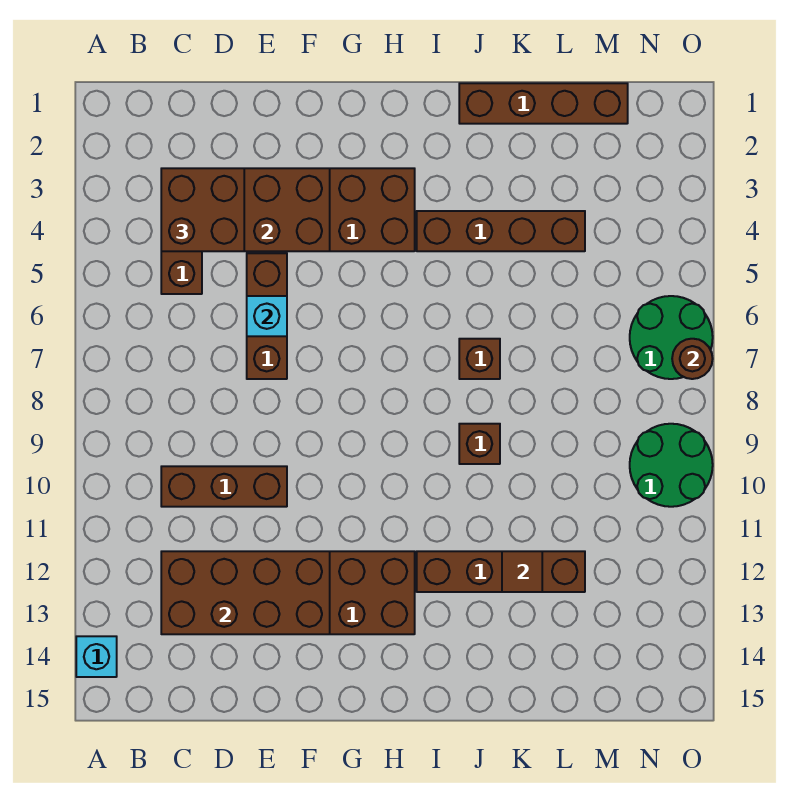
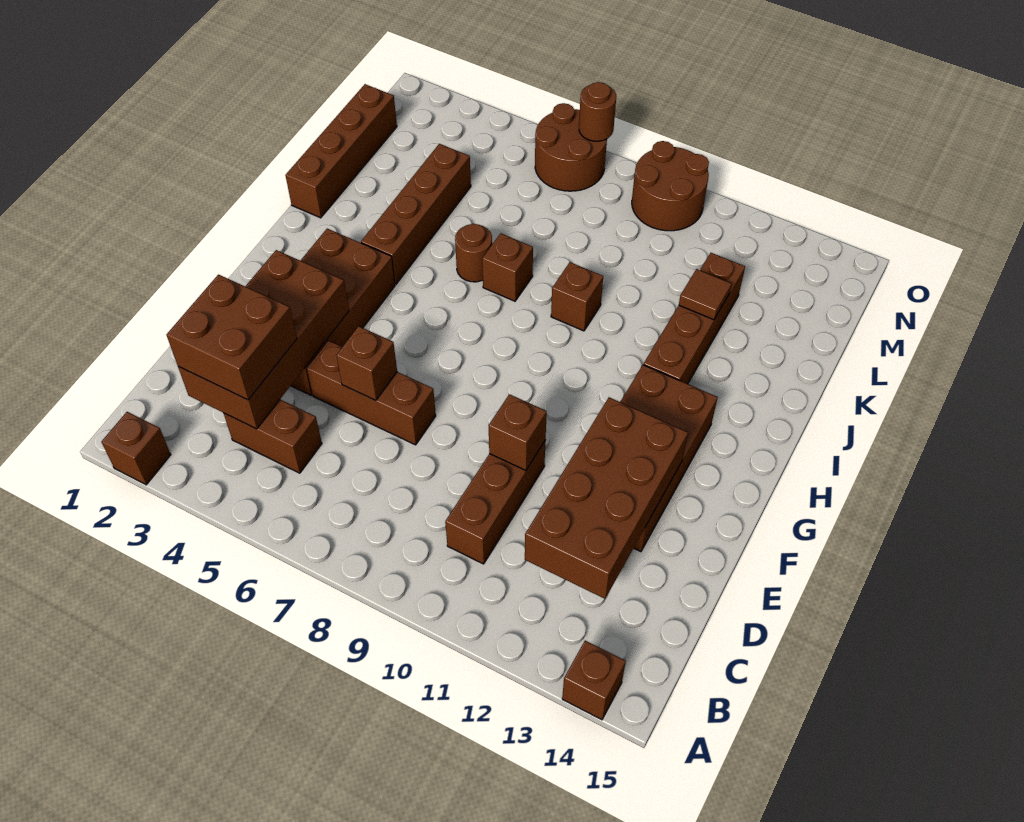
none -> brown brick A2 level 1
cyan brick A14 level 1 -> brown brick A14 level 1
cyan brick E6 level 2 -> brown brick E6 level 2
none -> brown brick E10 level 2
none -> brown round brick J6 level 1
green round brick N6:O7 level 1 -> brown round brick N6:O7 level 1
green round brick N9:O10 level 1 -> brown round brick N9:O10 level 1

